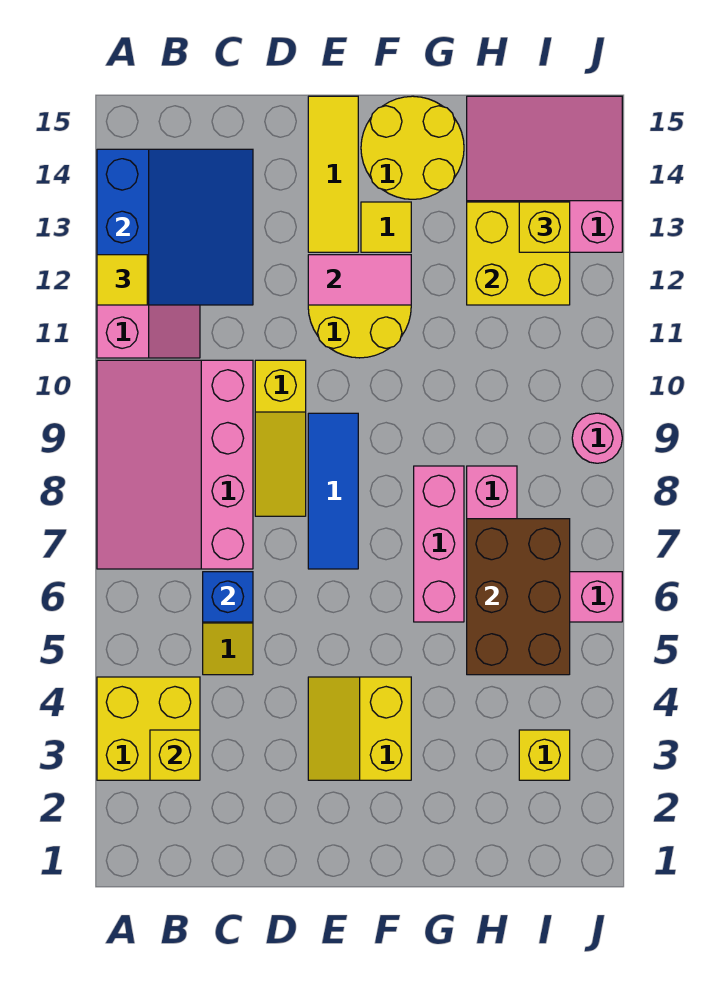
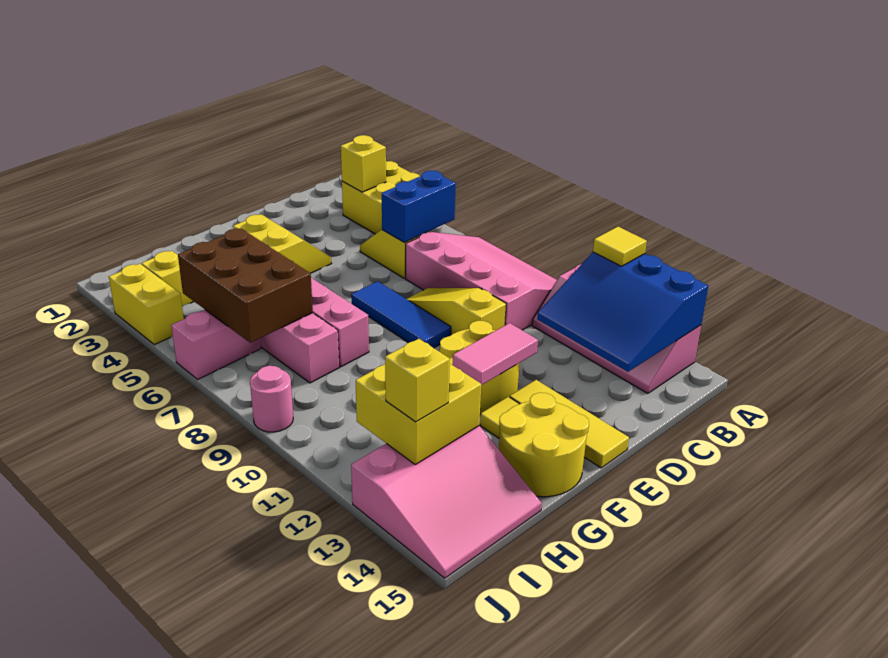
blue brick C6 level 2 -> blue brick B6:C6 level 2
none -> yellow brick J3:J4 level 1

